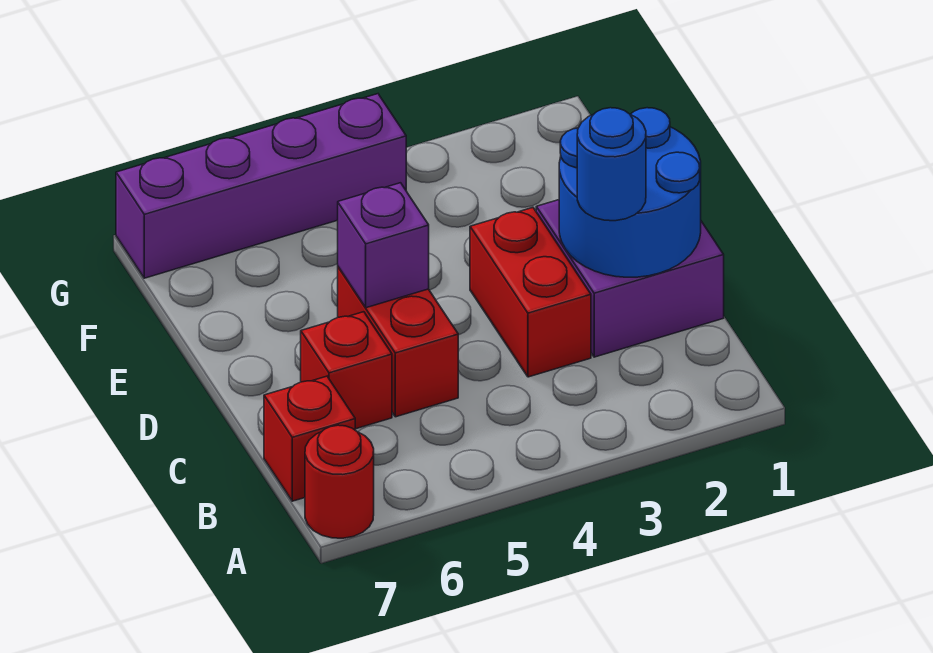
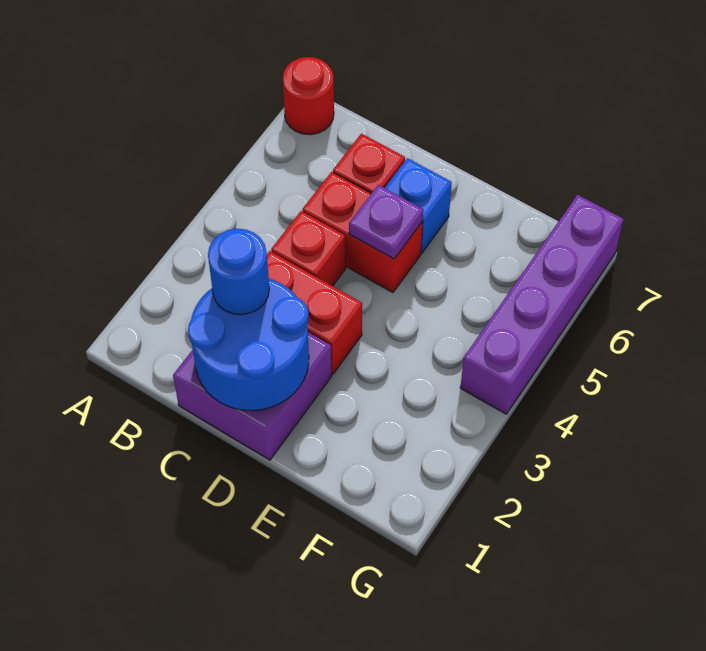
red brick B7 level 1 -> red brick C4 level 1
purple brick D5 level 2 -> purple plate D5 level 2
none -> blue brick D6 level 1

